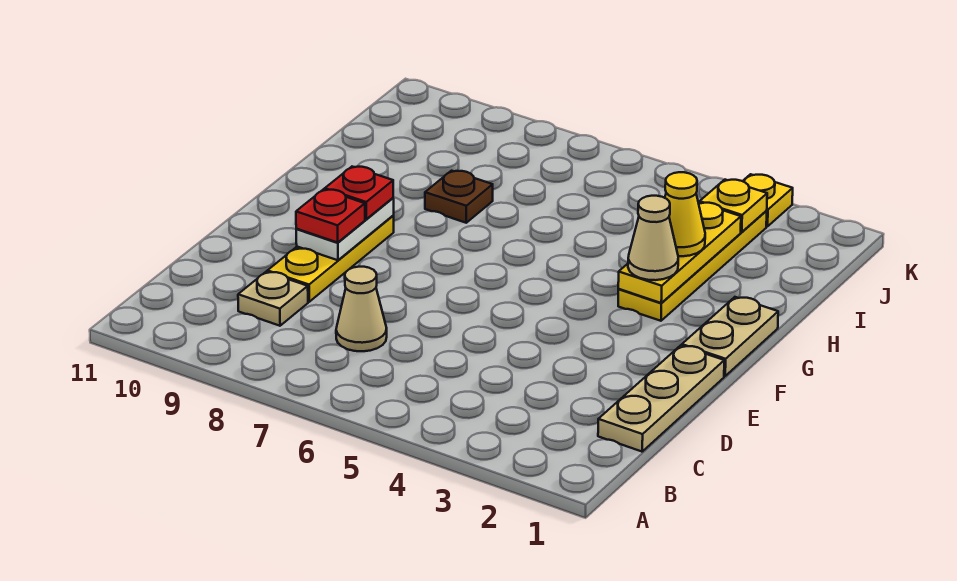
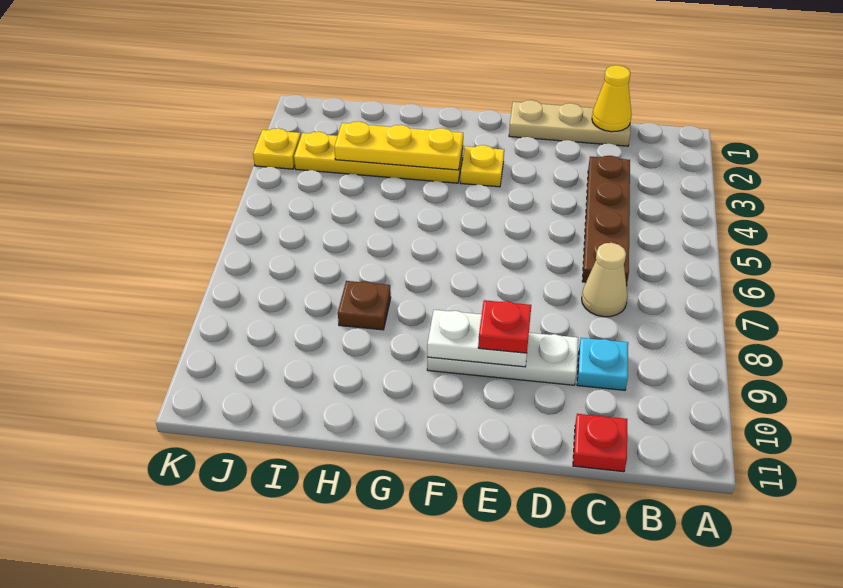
none -> brown plate C3:C6 level 1
tan plate C9 level 1 -> cyan plate C9 level 1
yellow plate D9:F9 level 1 -> white plate D9:F9 level 1
tan plate F1:G1 level 1 -> none
red plate F9 level 3 -> red plate C11 level 1
tan cone G3 level 3 -> none
yellow cone H3 level 3 -> yellow cone C1 level 2
yellow plate J3 level 2 -> yellow plate F3 level 1

